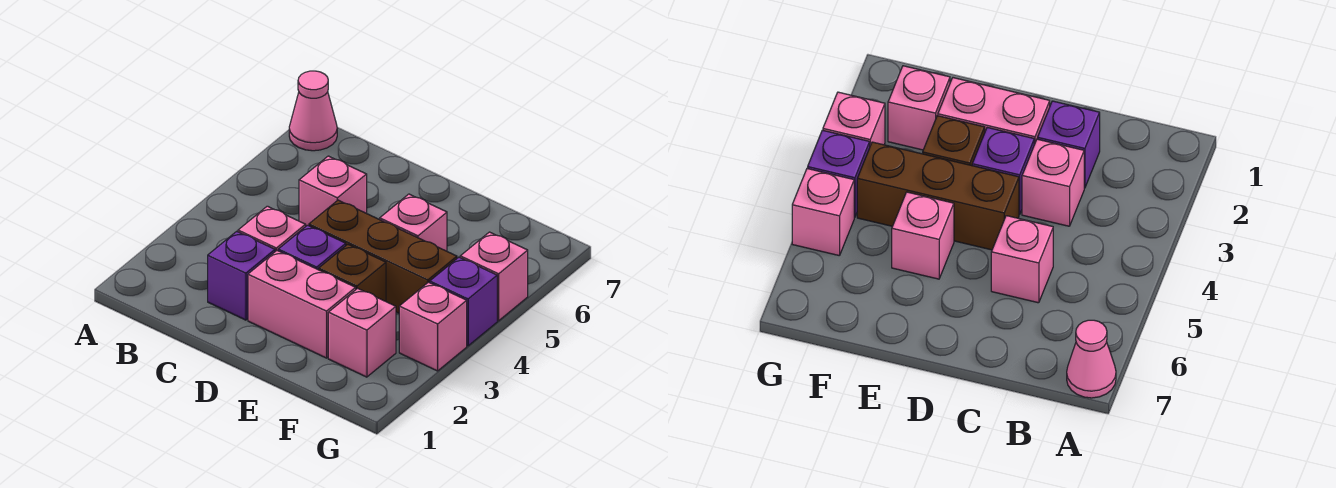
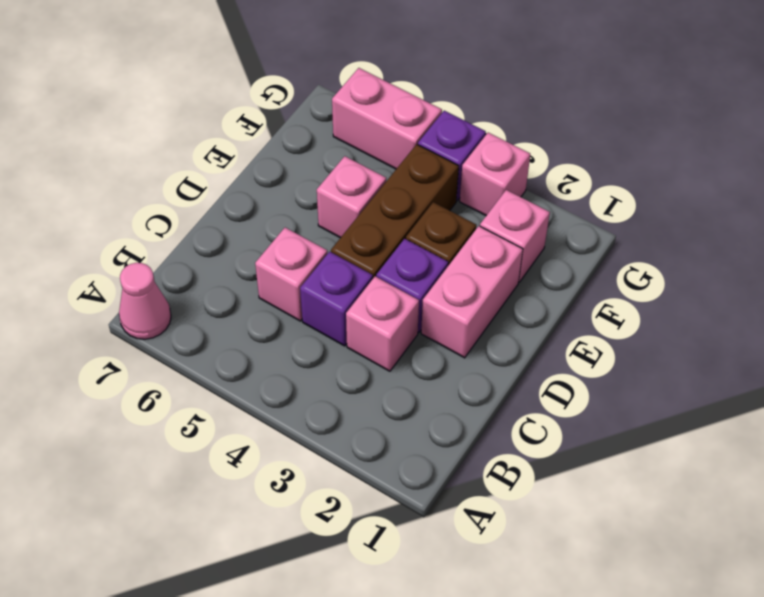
purple brick C2 level 1 -> purple brick C4 level 1
pink brick G5 level 1 -> pink brick G5:G6 level 1

